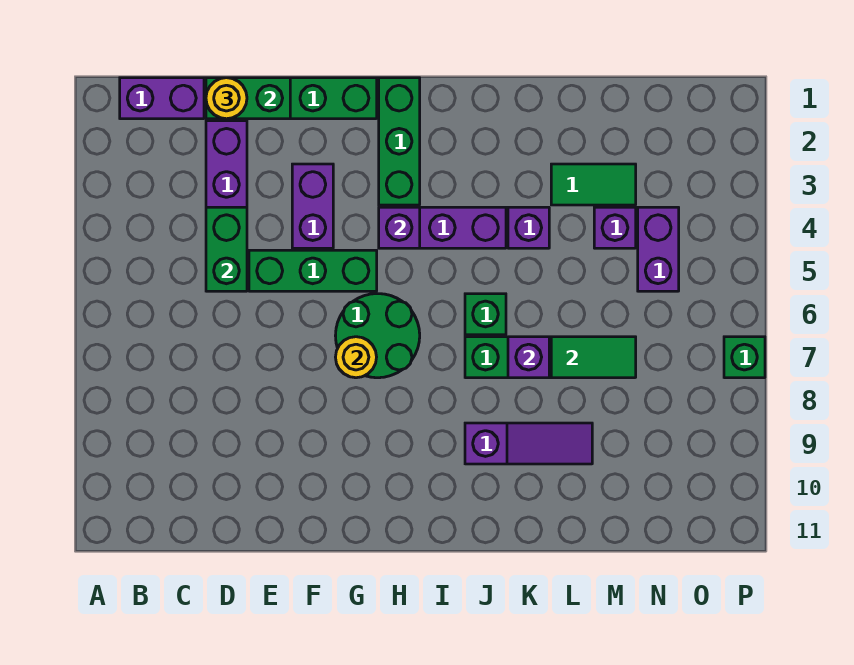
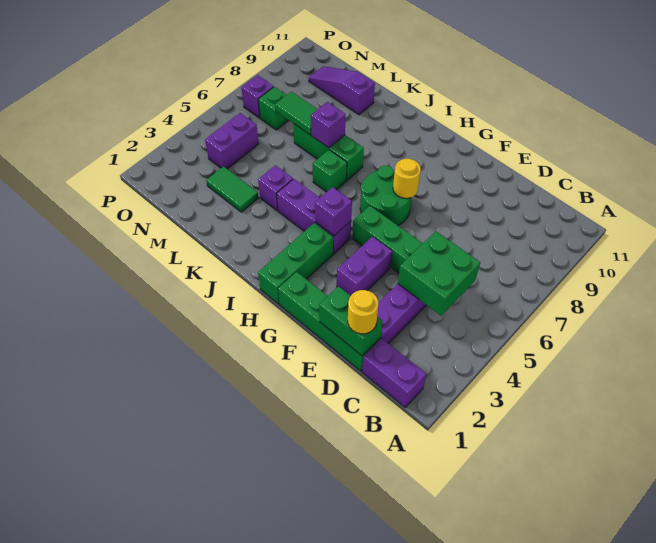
green brick D4:D5 level 2 -> green brick C4:D5 level 2
purple slope J9:L9 level 1 top J -> purple slope L10:N10 level 1 top L
purple brick M4 level 1 -> purple brick O7 level 1
green brick P7 level 1 -> green brick N7 level 1

